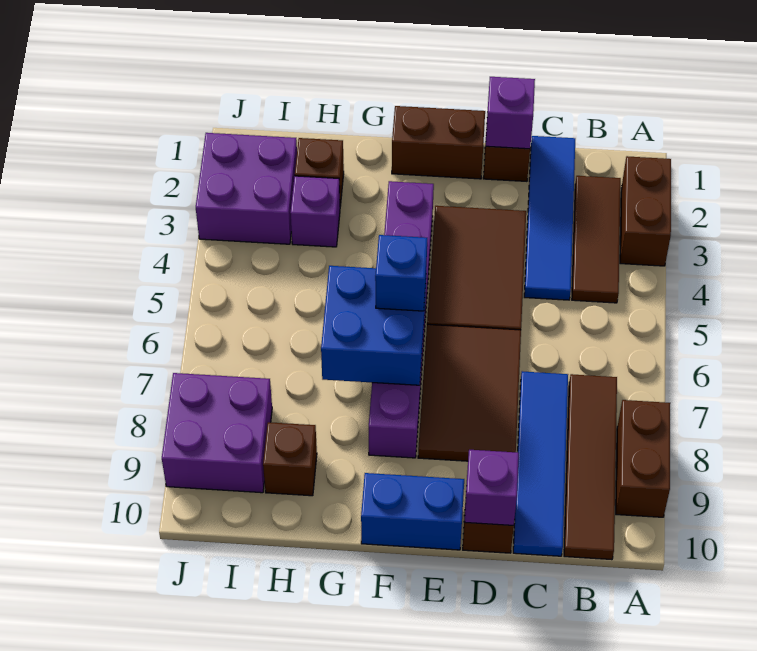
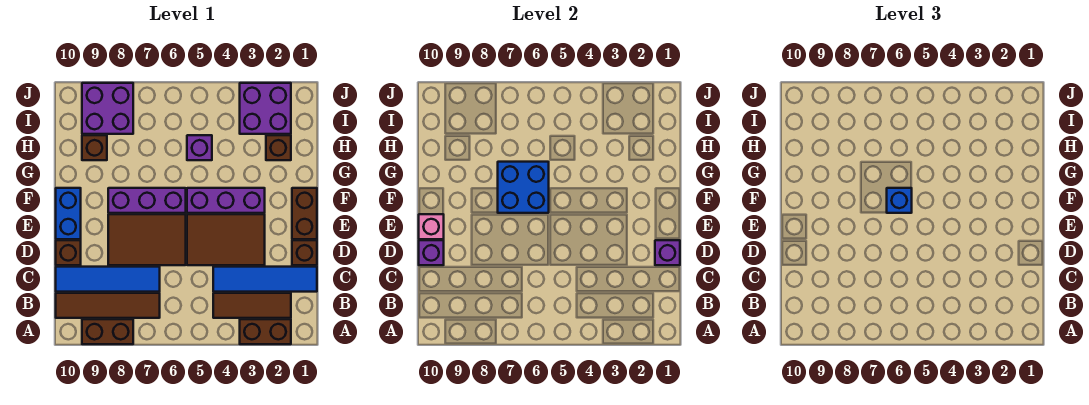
none -> pink brick E10 level 2
purple brick H3 level 1 -> purple brick H5 level 1

